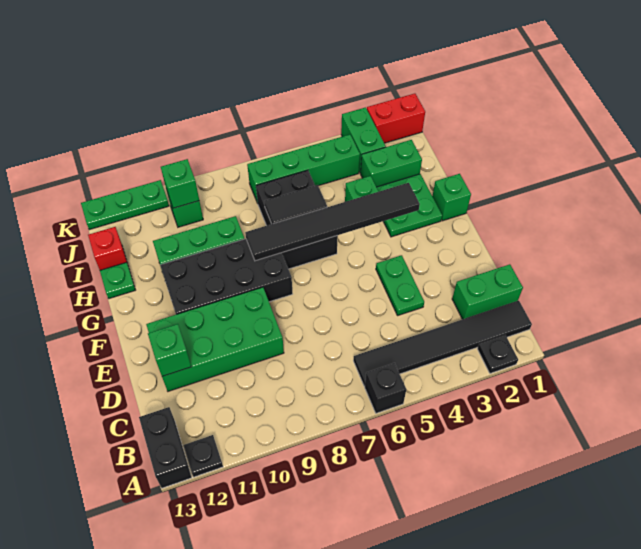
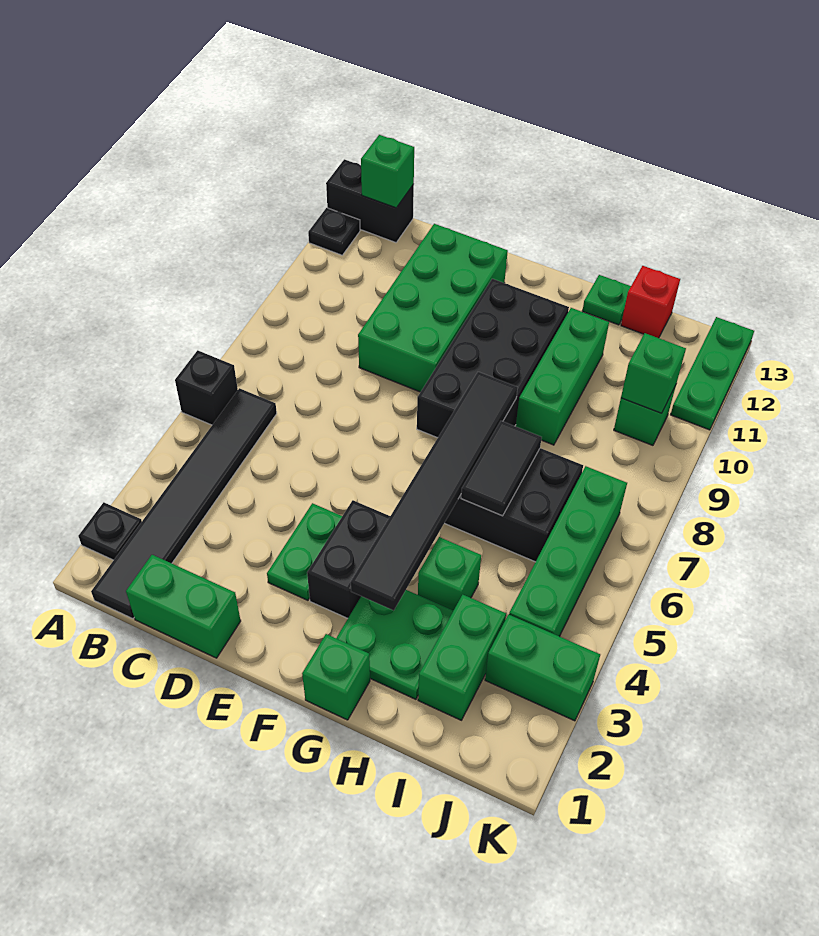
green brick C1:C2 level 1 -> green brick C1:D1 level 1
green plate D4:E4 level 1 -> green plate E3:E4 level 1
green brick D12 level 2 -> green brick B13 level 2
none -> black brick F3:F4 level 1
red brick K1:K2 level 1 -> none

